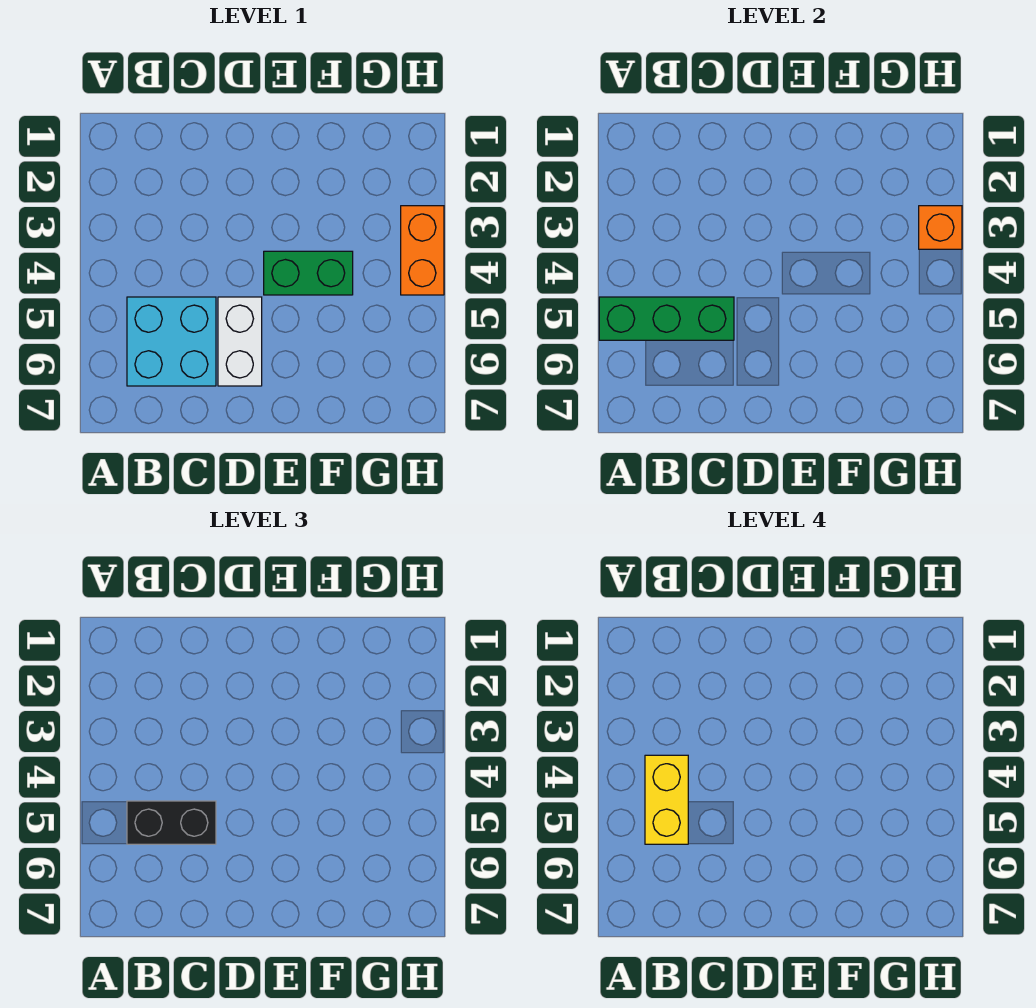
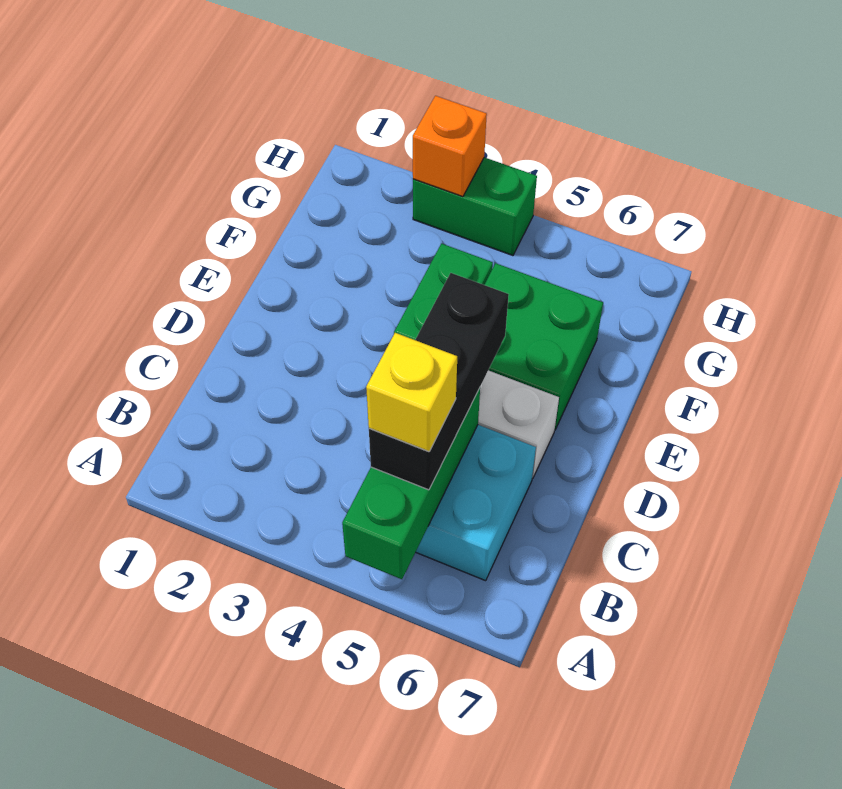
yellow brick B4:B5 level 4 -> yellow brick B5 level 4
black brick B5:C5 level 3 -> black brick B5:D5 level 3
none -> green brick E5:F6 level 1
orange brick H3:H4 level 1 -> green brick H3:H4 level 1

